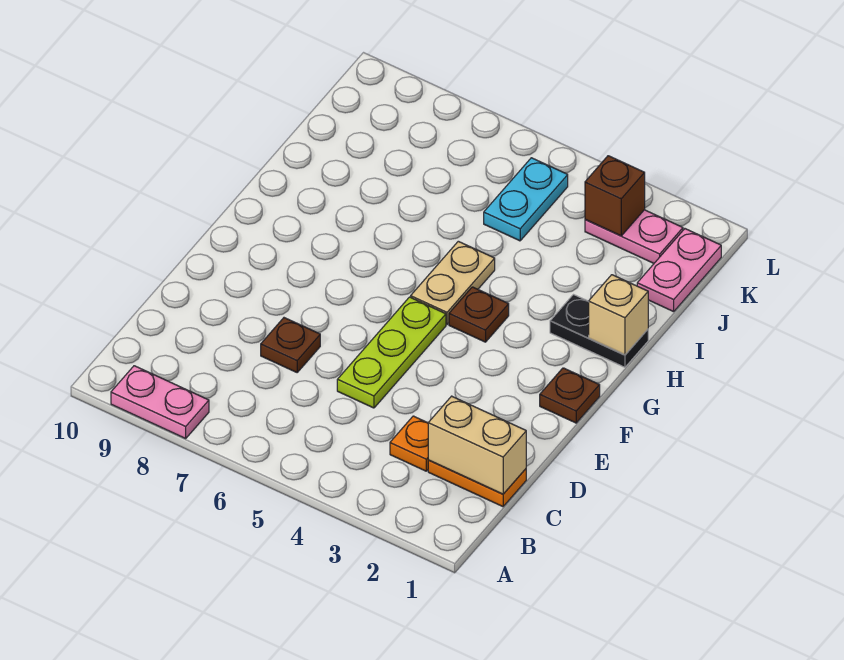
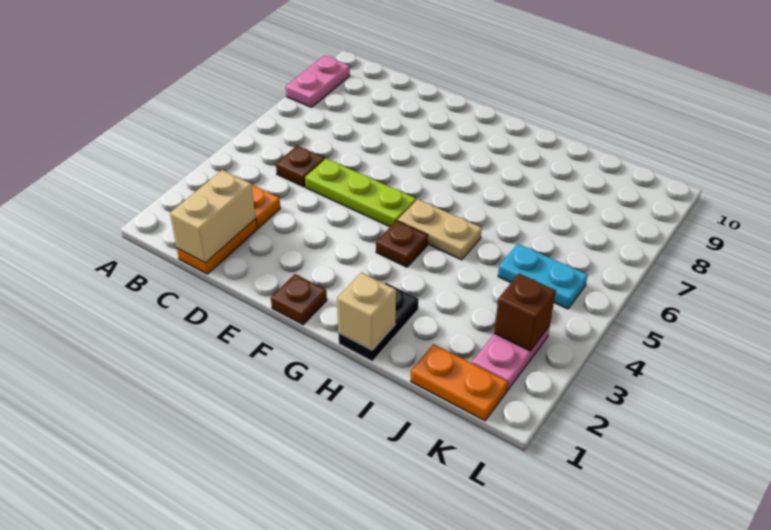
brown plate D7 level 1 -> brown plate C5 level 1
pink plate J1:K1 level 1 -> orange plate J1:K1 level 1

